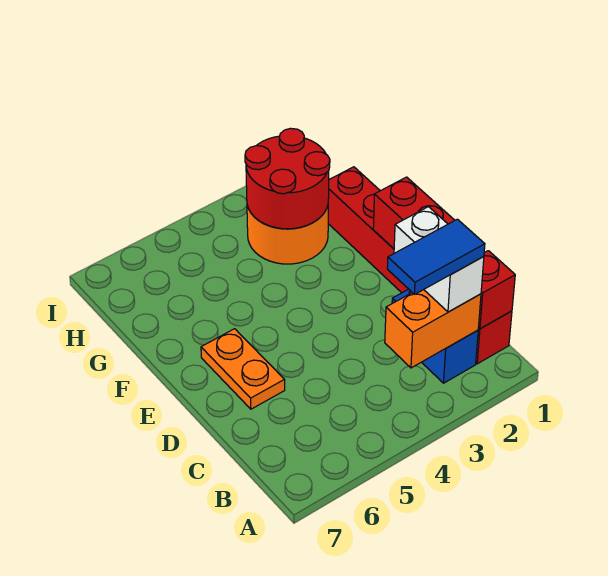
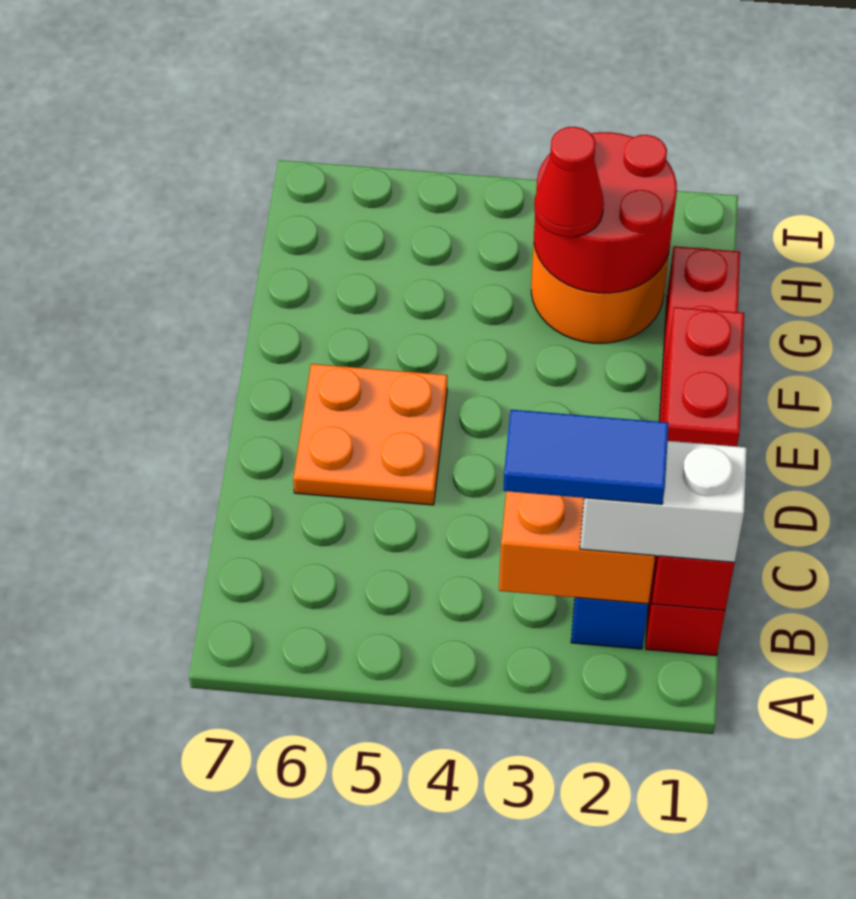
white brick B2:C2 level 3 -> white brick B1:B2 level 3
orange plate D6:E6 level 1 -> orange plate D5:E6 level 1
none -> red cone G3 level 3

